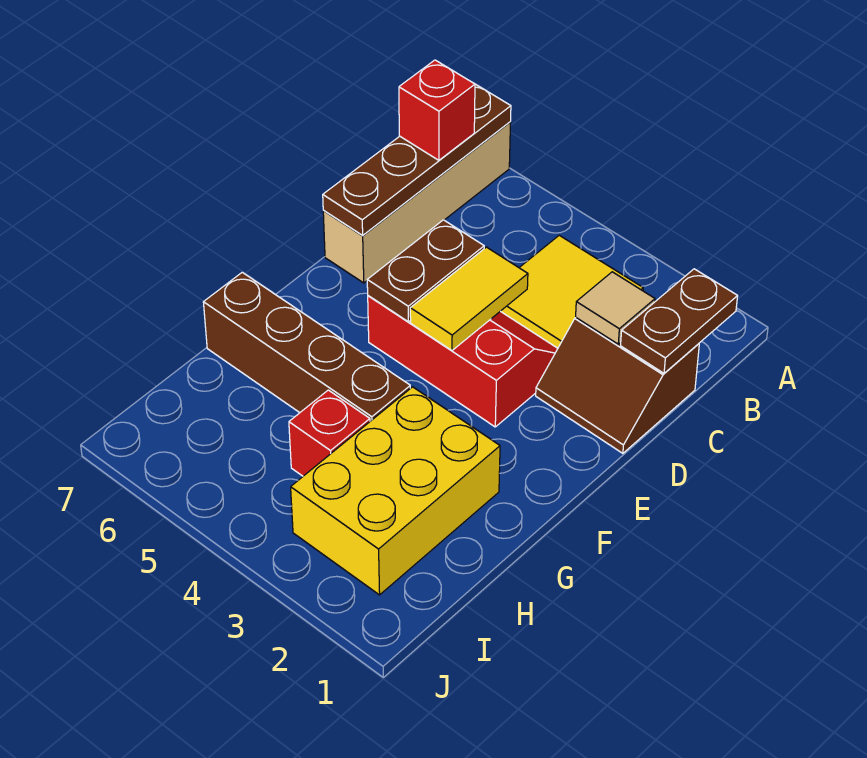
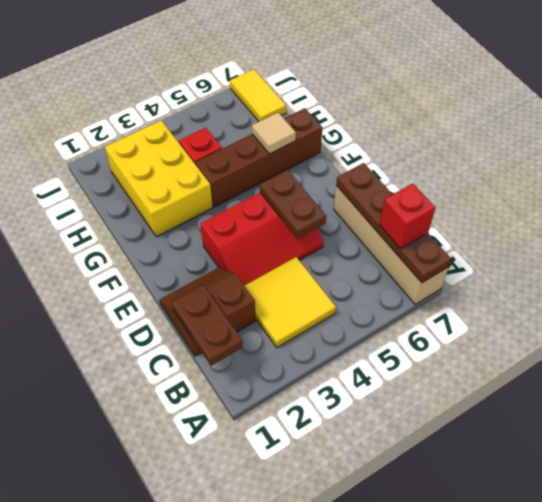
tan tile C2 level 2 -> tan tile G6 level 2
yellow tile D4:E4 level 2 -> yellow tile I7:J7 level 1

